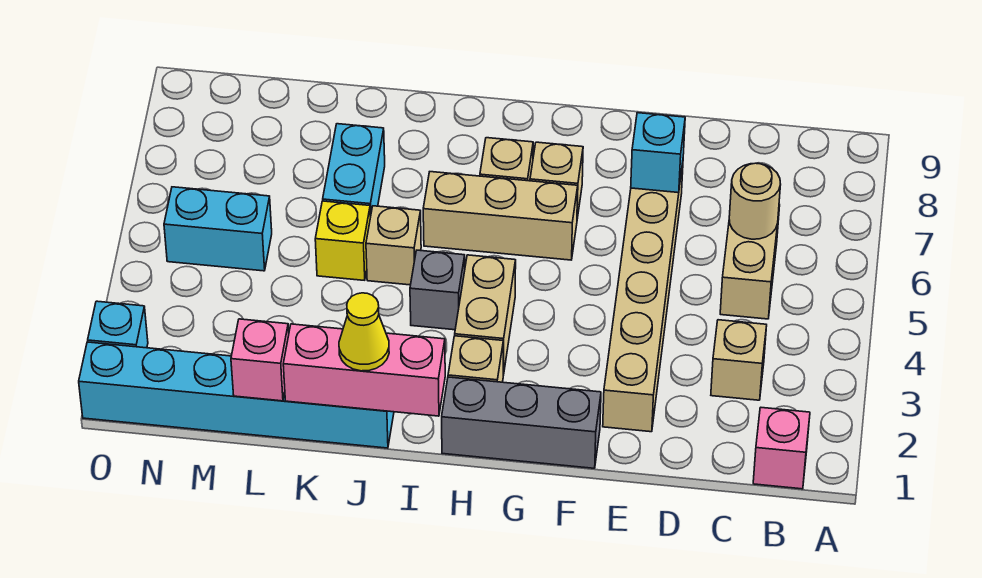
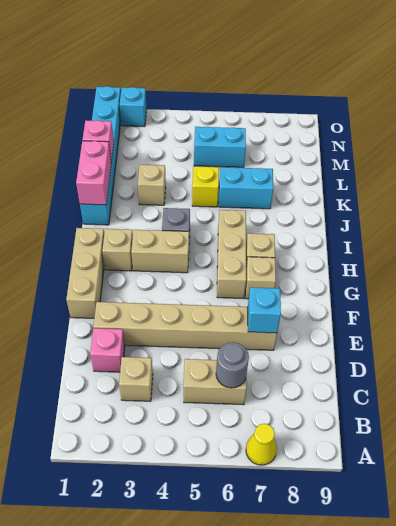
pink brick B1 level 1 -> pink brick D2 level 1
tan round brick C6 level 2 -> grey round brick C6 level 2
grey brick F1:H1 level 1 -> tan brick F1:H1 level 1
pink brick I1:K1 level 2 -> pink brick J1:K1 level 2
yellow cone J1 level 3 -> yellow cone A7 level 1
tan brick J5 level 1 -> tan brick K3 level 1
cyan brick M5:N5 level 1 -> cyan brick M5:M6 level 1

